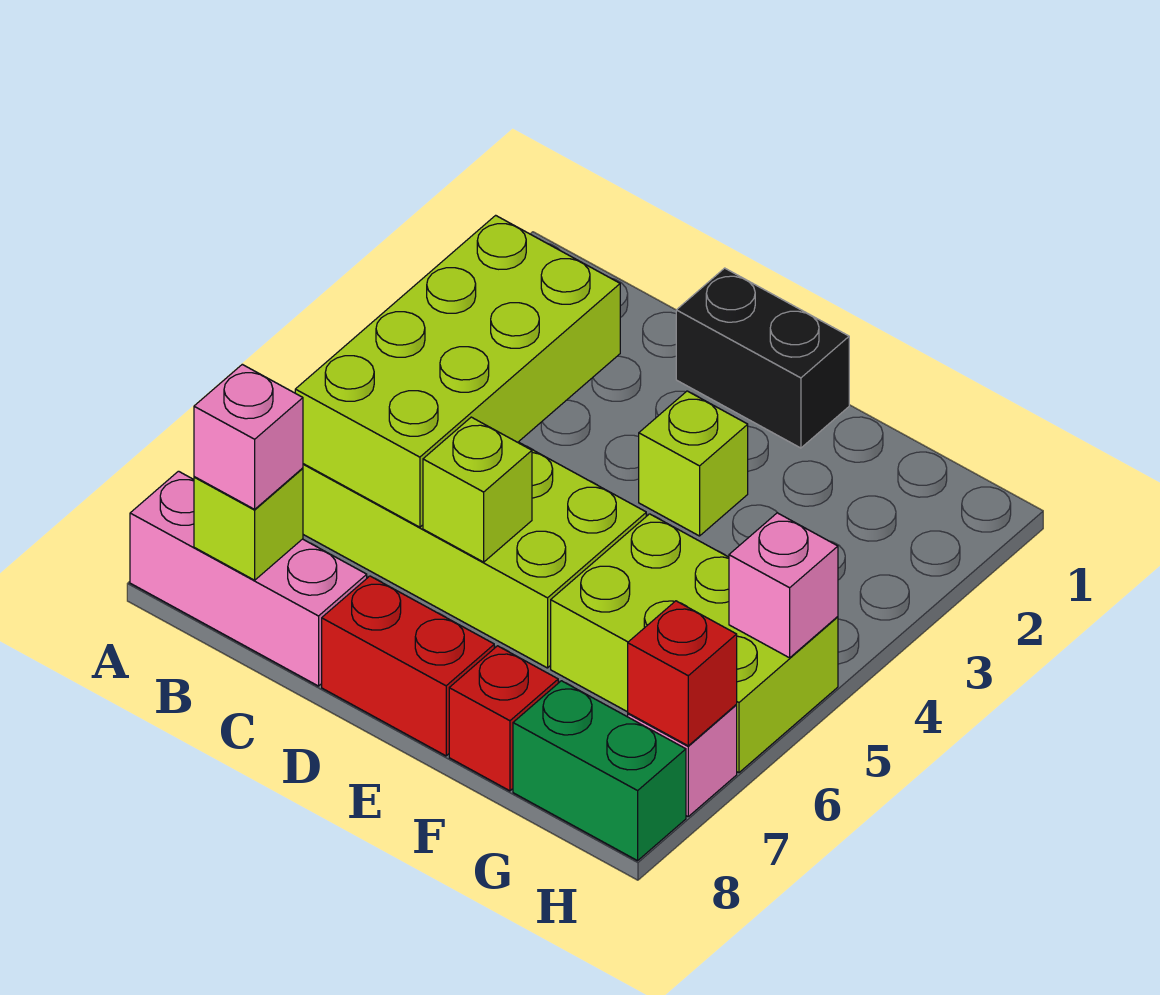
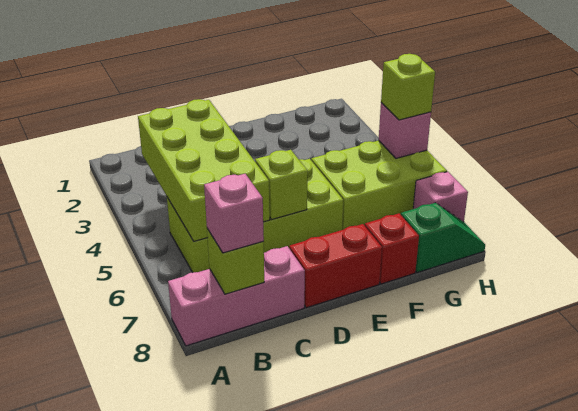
black brick D1:E1 level 1 -> none
lime brick E3 level 1 -> lime brick H5 level 3
green brick G8:H8 level 1 -> green slope G8:H8 level 1 top G
red brick H7 level 2 -> none

